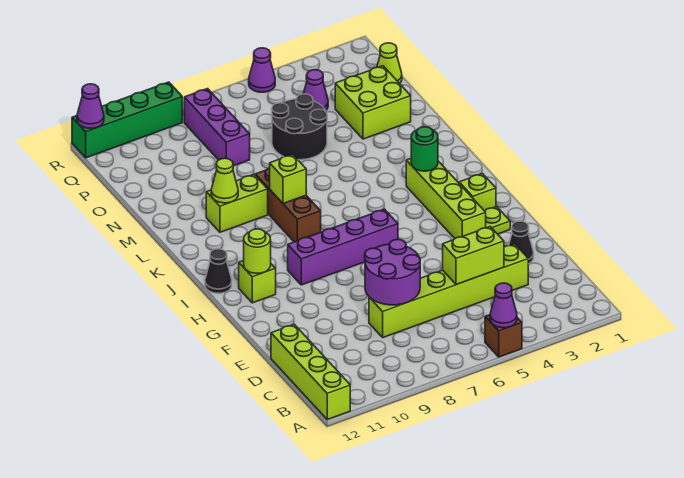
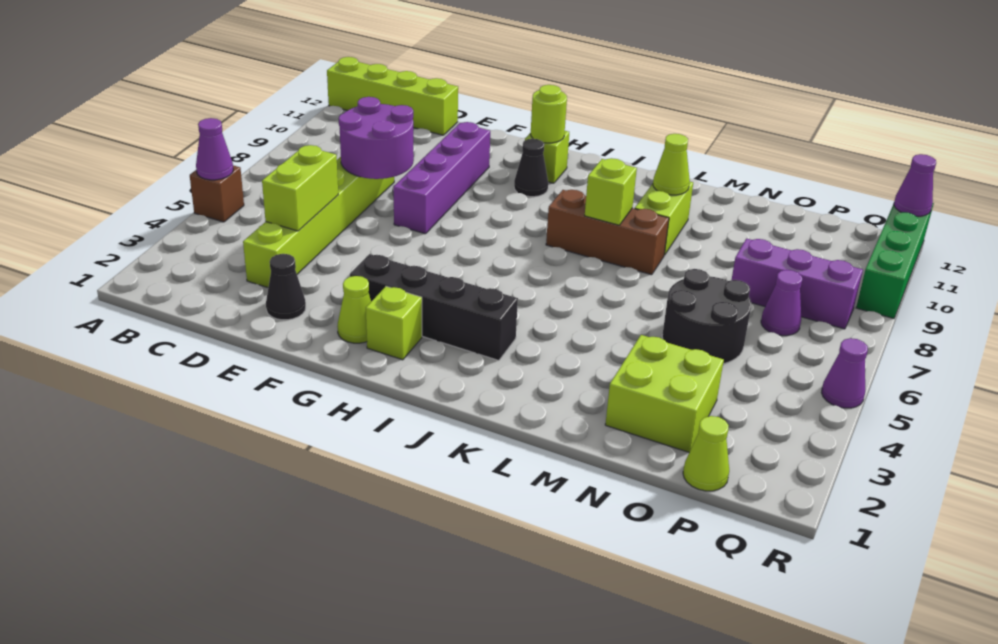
lime plate G2 level 1 -> lime cone G2 level 1
lime brick G3:J3 level 1 -> black brick G3:J3 level 1
purple brick H6:H9 level 1 -> purple brick F7:F10 level 1
black cone I12 level 1 -> black cone H10 level 1
green round brick J3 level 2 -> none
purple cone P4 level 1 -> purple cone P7 level 1

